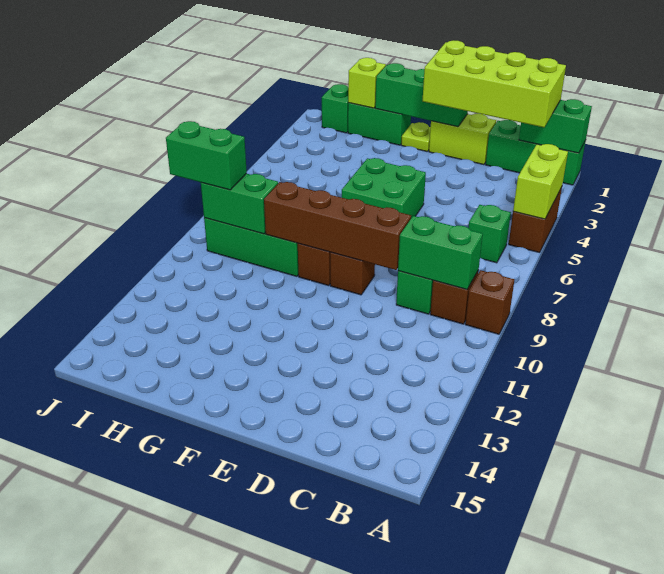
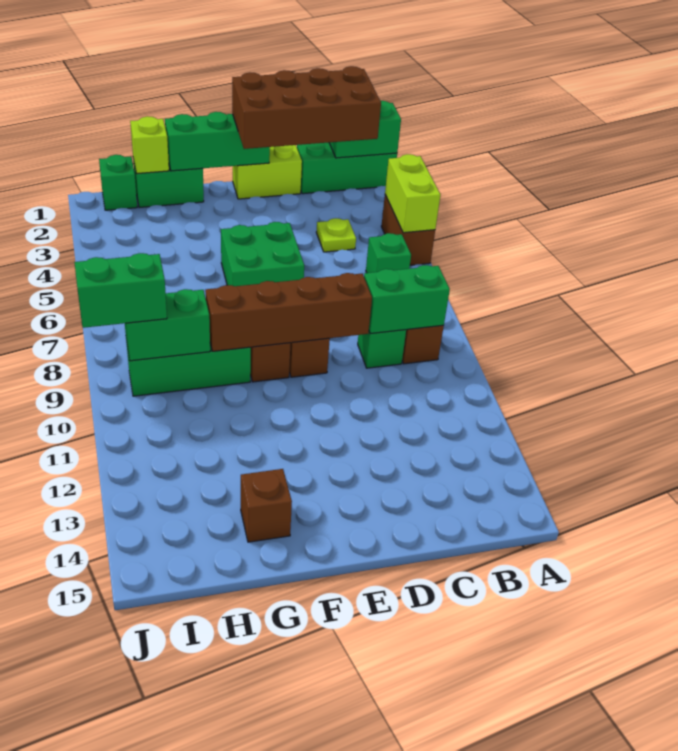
brown brick A9 level 1 -> brown brick G14 level 1
lime brick B1:E2 level 3 -> brown brick B1:E2 level 3
lime plate F1 level 1 -> lime plate C4 level 1

